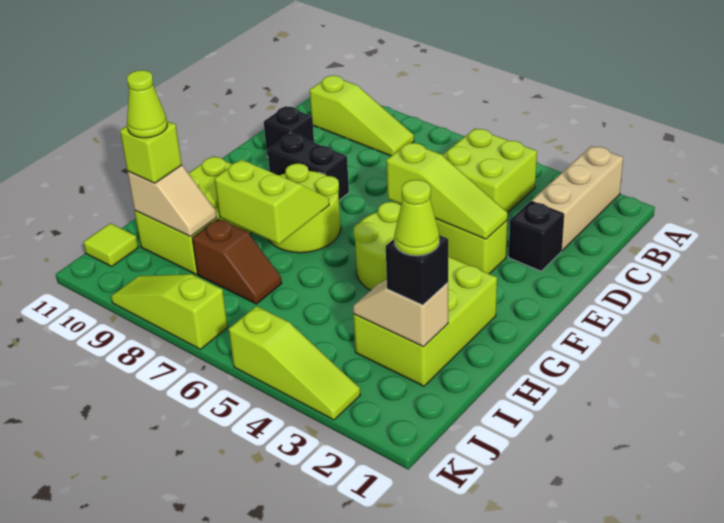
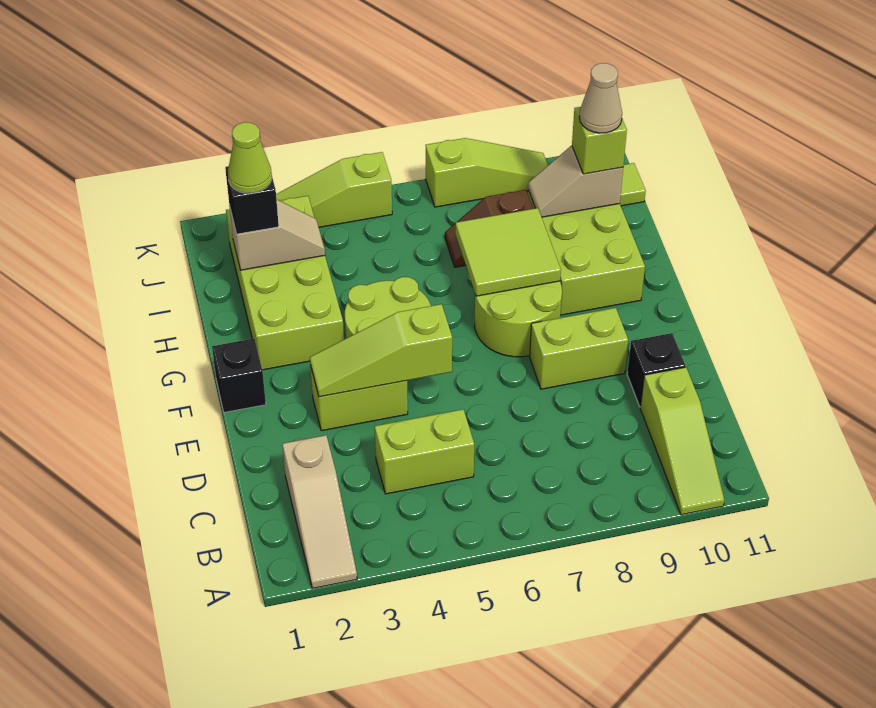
tan brick A2:C2 level 1 -> tan slope A2:C2 level 1 top C
lime brick B4:C5 level 1 -> lime brick C4:C5 level 1
lime slope B8:B10 level 1 top 10 -> lime slope A10:C10 level 1 top C
black brick D2 level 1 -> black brick F1 level 1
black brick E8:E9 level 1 -> lime brick E8:E9 level 1
lime brick G2:I3 level 1 -> lime brick G2:J3 level 1
lime slope G7:H8 level 2 top H -> lime tile G7:H8 level 2
lime cone I10 level 4 -> tan cone I10 level 4

